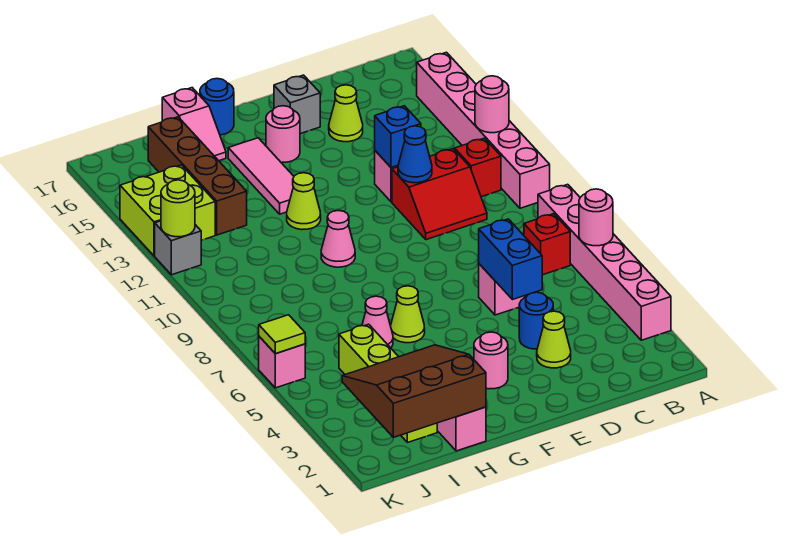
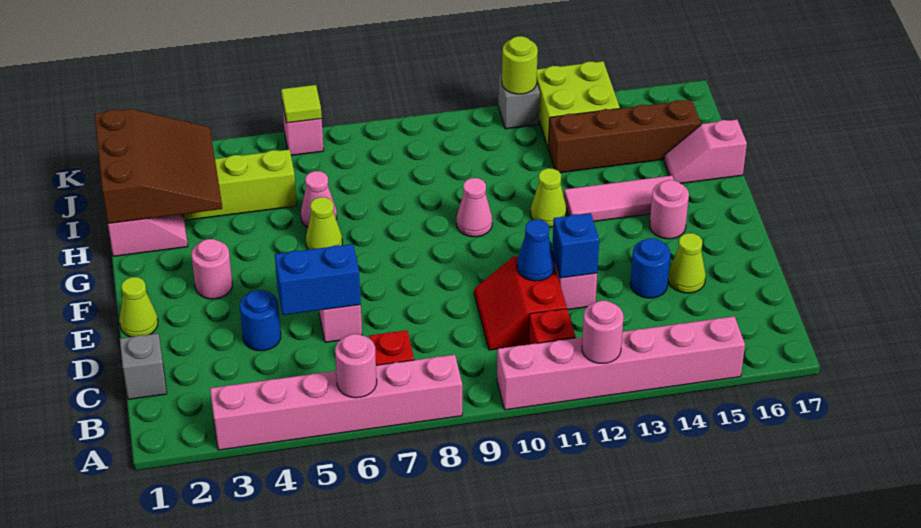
lime cone D3 level 1 -> lime cone E1 level 1
grey brick E16 level 1 -> grey brick C1 level 1
blue round brick G17 level 1 -> blue round brick D14 level 1

